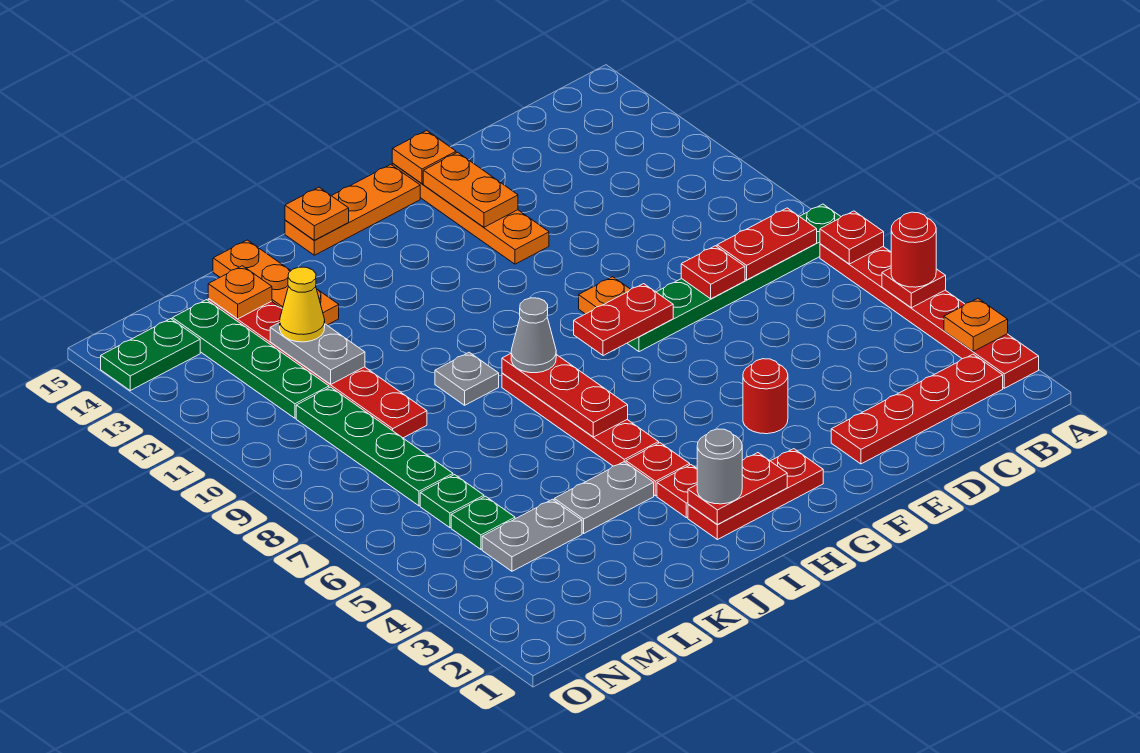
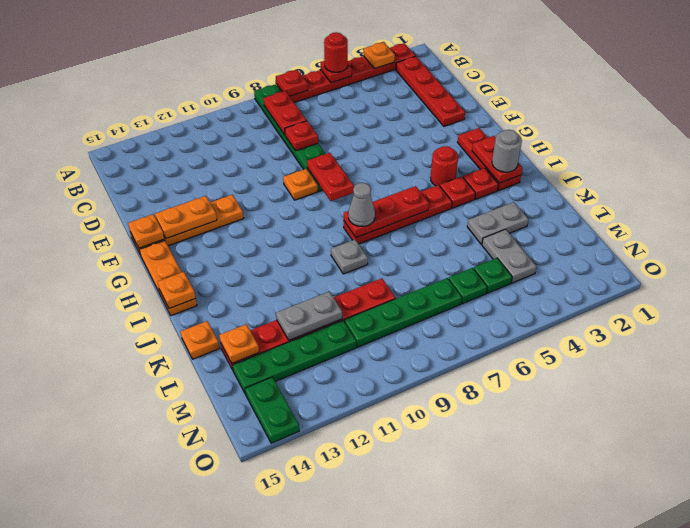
red round brick F4 level 1 -> red round brick H4 level 1
grey plate J4:K4 level 1 -> grey plate K3:K4 level 1
orange plate K13:K15 level 1 -> orange plate K15 level 1
yellow cone L12 level 3 -> none

